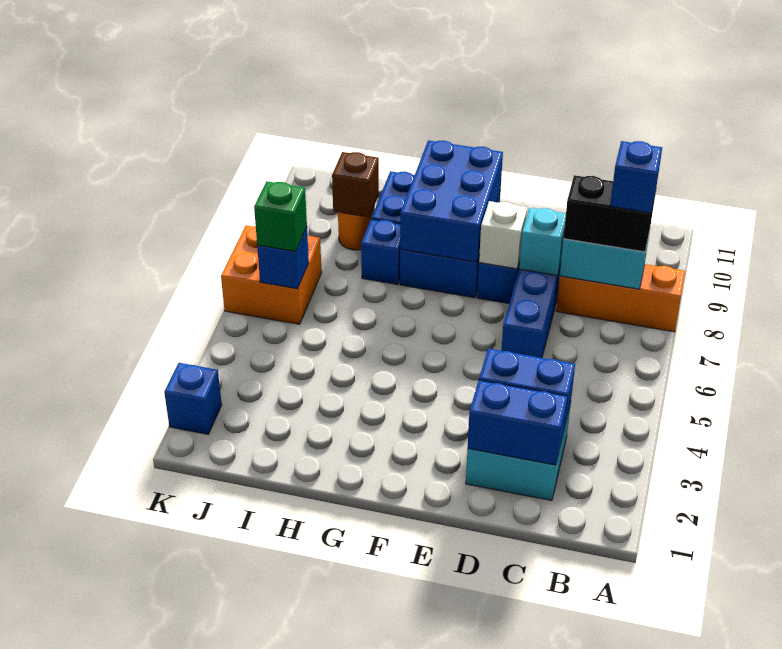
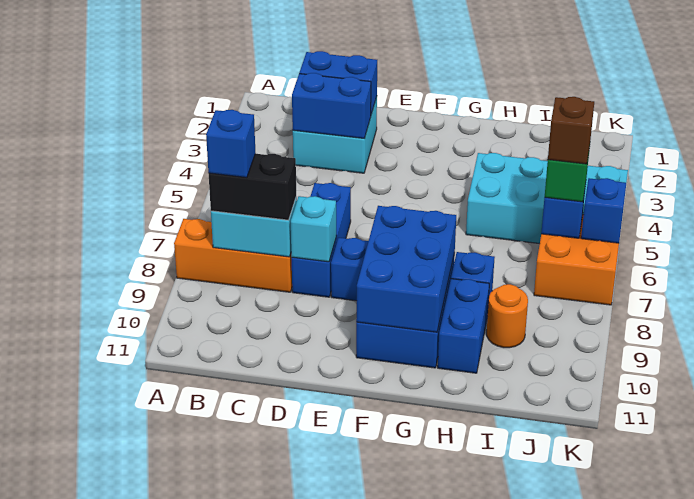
white brick E8 level 2 -> none
none -> cyan brick H4:K5 level 1
brown brick I9 level 2 -> brown brick J6 level 4
blue brick K2 level 1 -> blue brick K6 level 2

